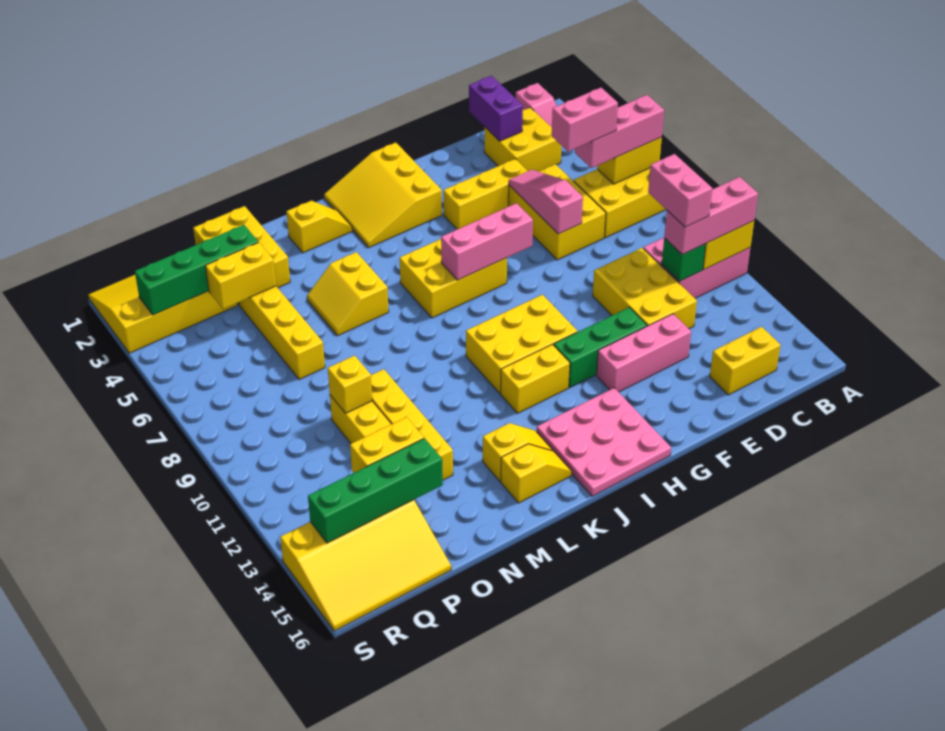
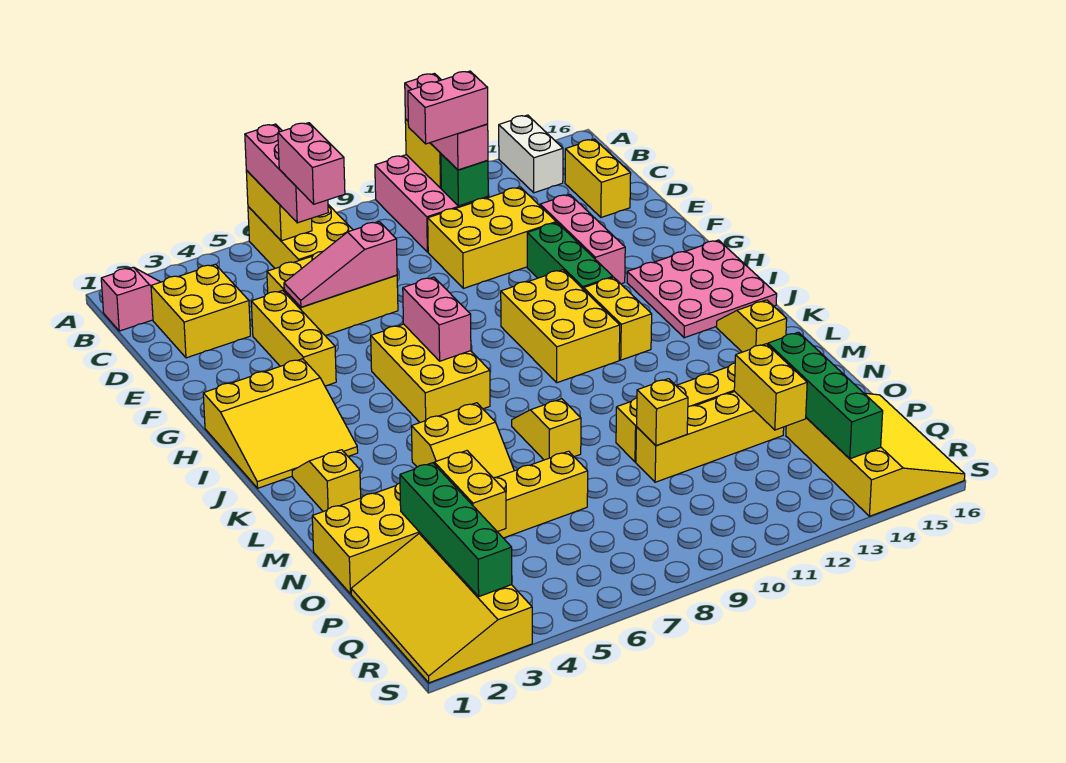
none -> white brick A14:B14 level 1
purple brick D1:D2 level 2 -> none
pink brick G7:I7 level 2 -> pink brick H7:I7 level 2
yellow slope K14:L14 level 1 top L -> yellow slope L8:M8 level 1 top M

